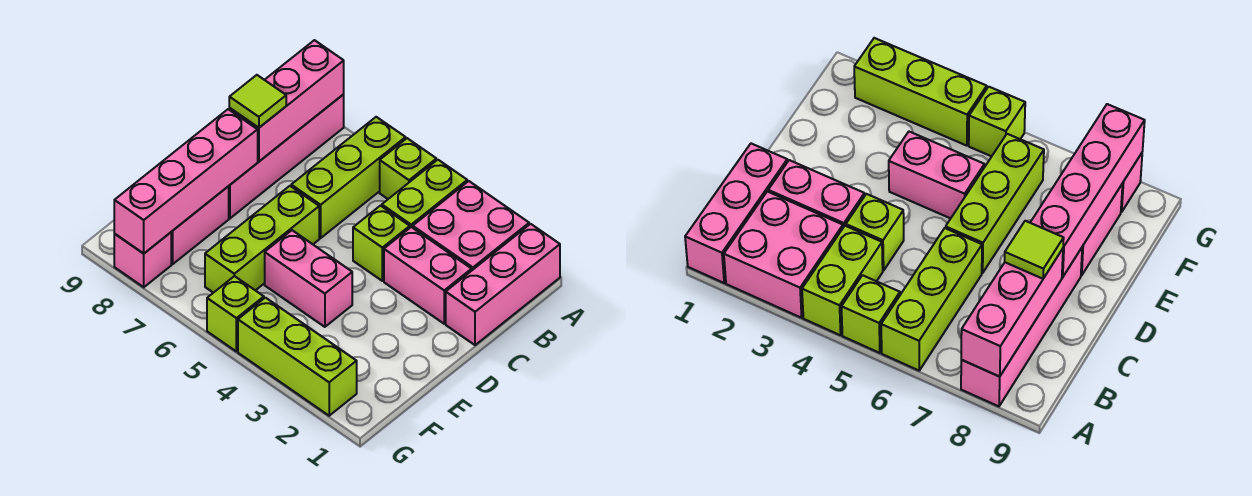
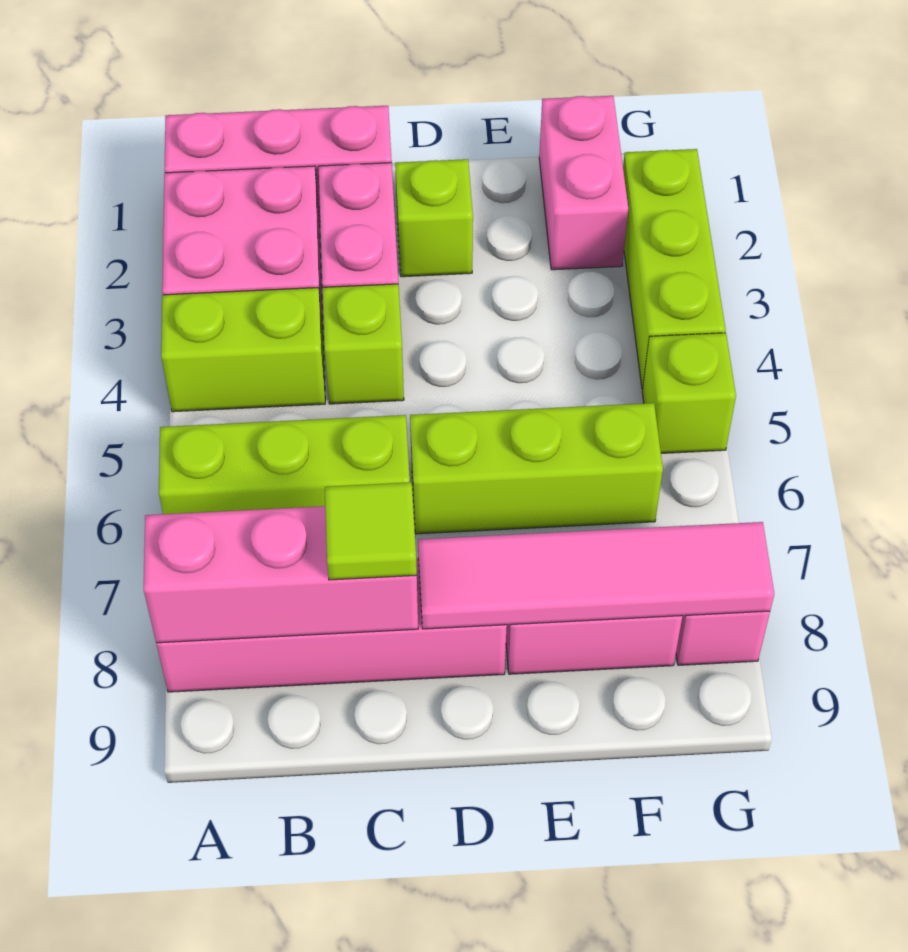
lime brick A5 level 1 -> lime brick D2 level 1
pink brick D8:G8 level 2 -> pink tile D8:G8 level 2
pink brick E4:E5 level 1 -> pink brick F1:F2 level 1

